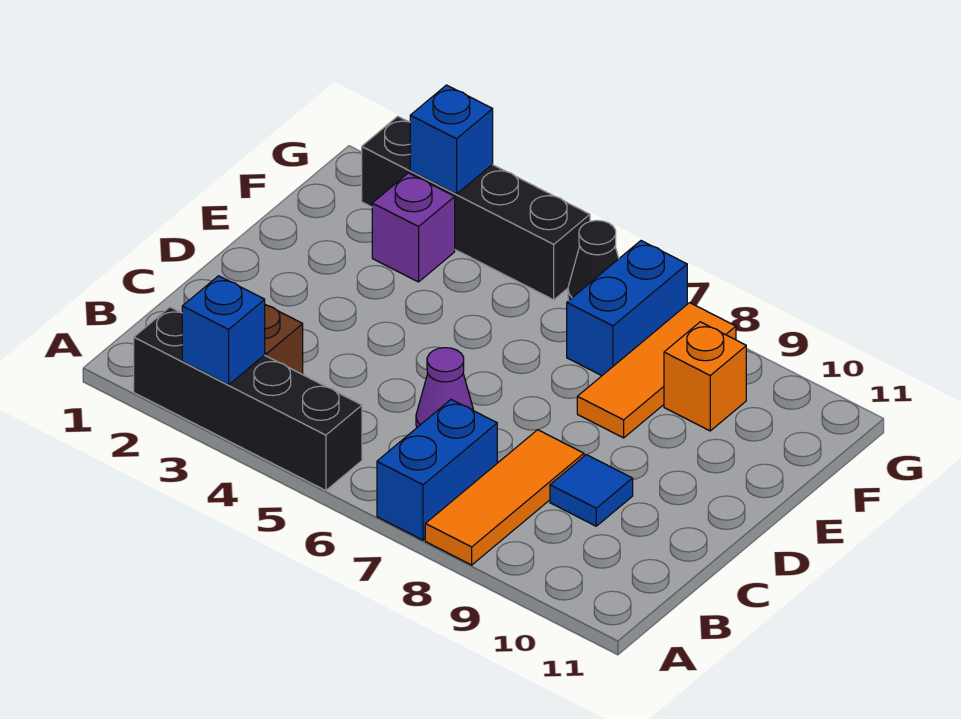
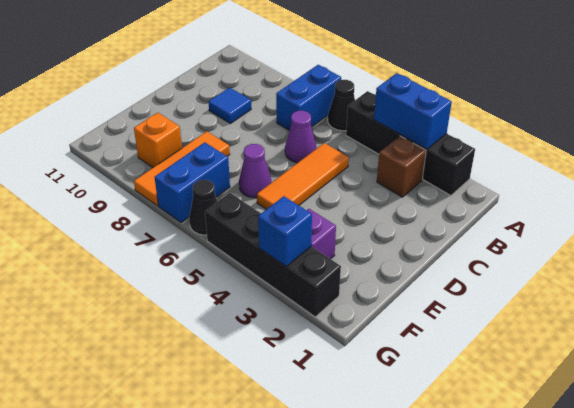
blue brick A3 level 2 -> blue brick A3:A4 level 2
none -> black cone A6 level 1
orange tile A8:C8 level 1 -> orange tile C5:E5 level 1
none -> purple cone E6 level 1

